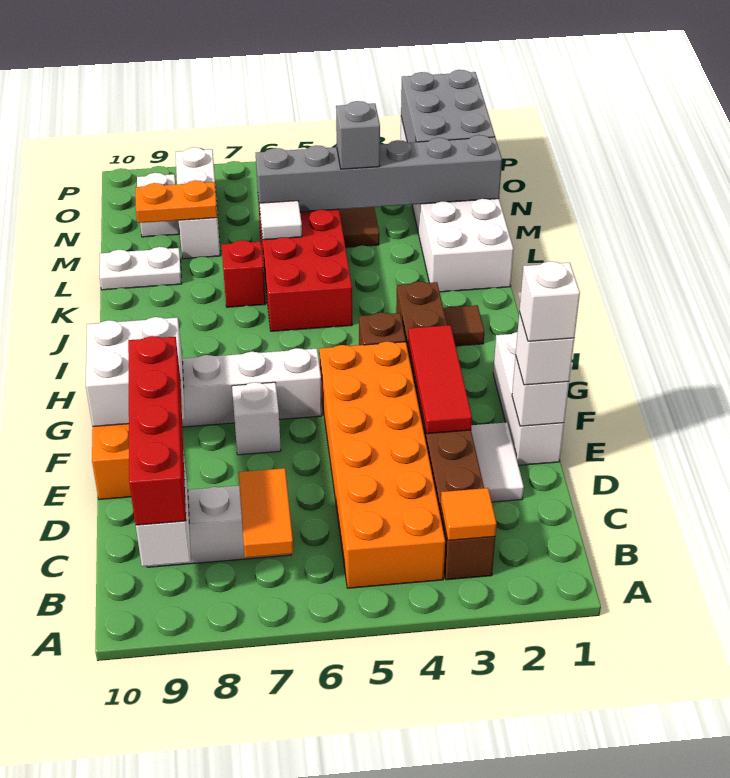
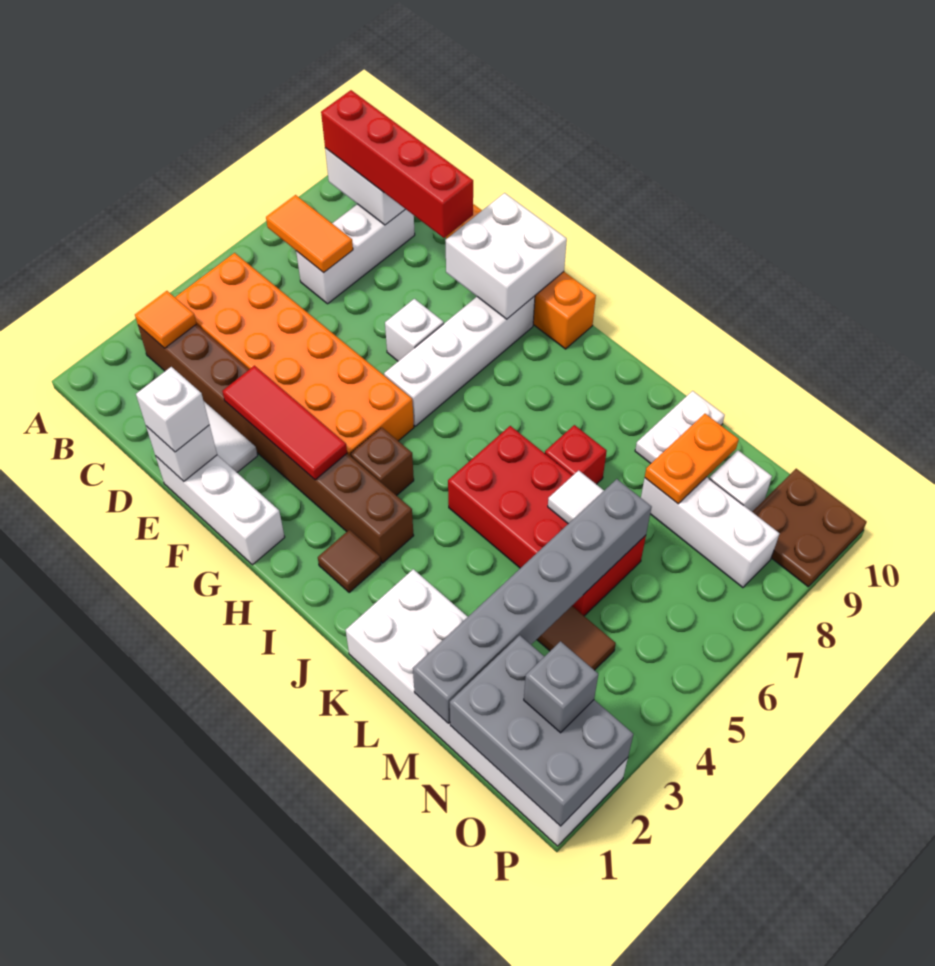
white brick E1 level 4 -> none
grey brick M4 level 3 -> grey brick O2 level 3
none -> brown plate O9:P10 level 1

